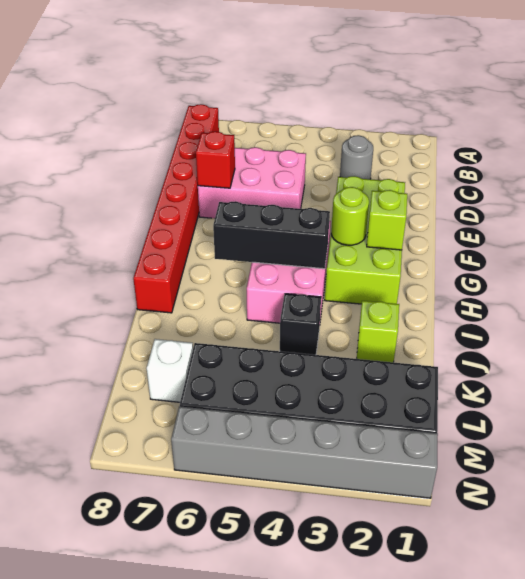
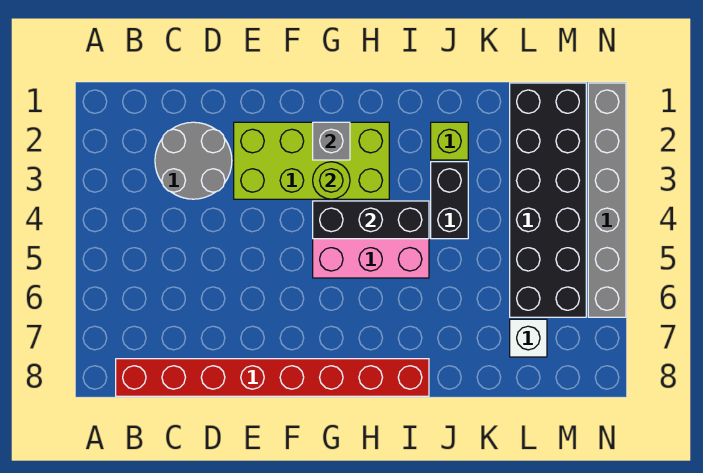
grey round brick C3 level 1 -> grey round brick C2:D3 level 1
pink brick D5:E7 level 1 -> none
red brick E7 level 2 -> none
lime brick G2 level 2 -> grey brick G2 level 2
black brick H4:H6 level 2 -> black brick G4:I4 level 2
black brick J4 level 1 -> black brick J3:J4 level 1

